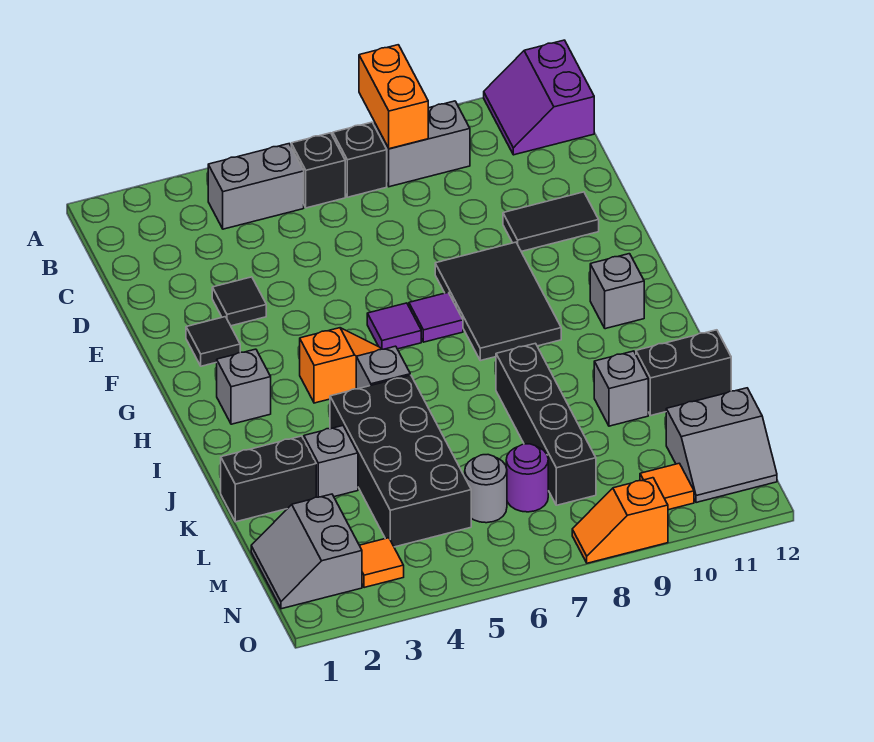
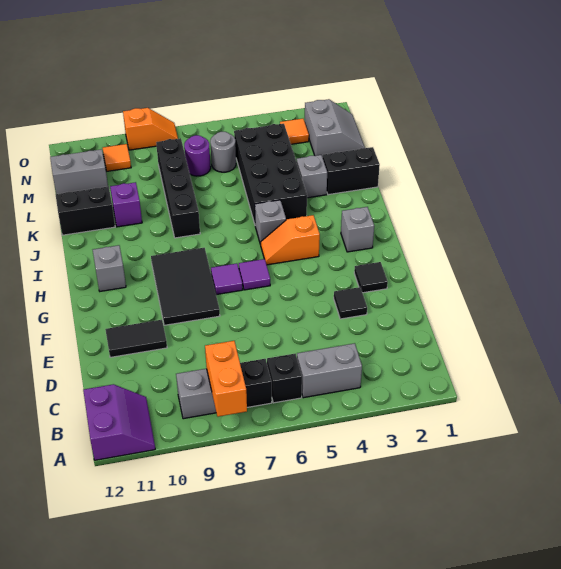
grey brick K10 level 1 -> purple brick K10 level 1

